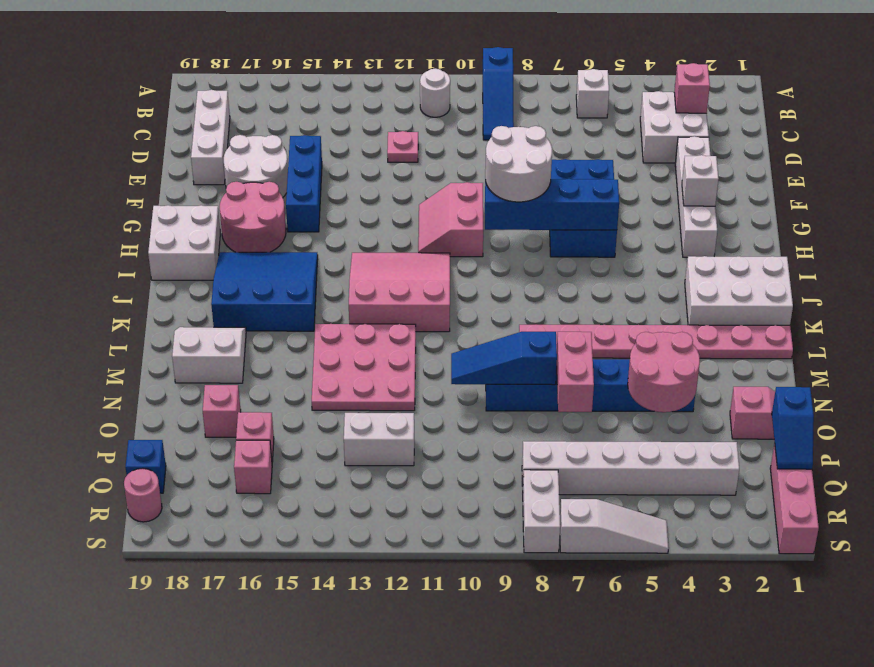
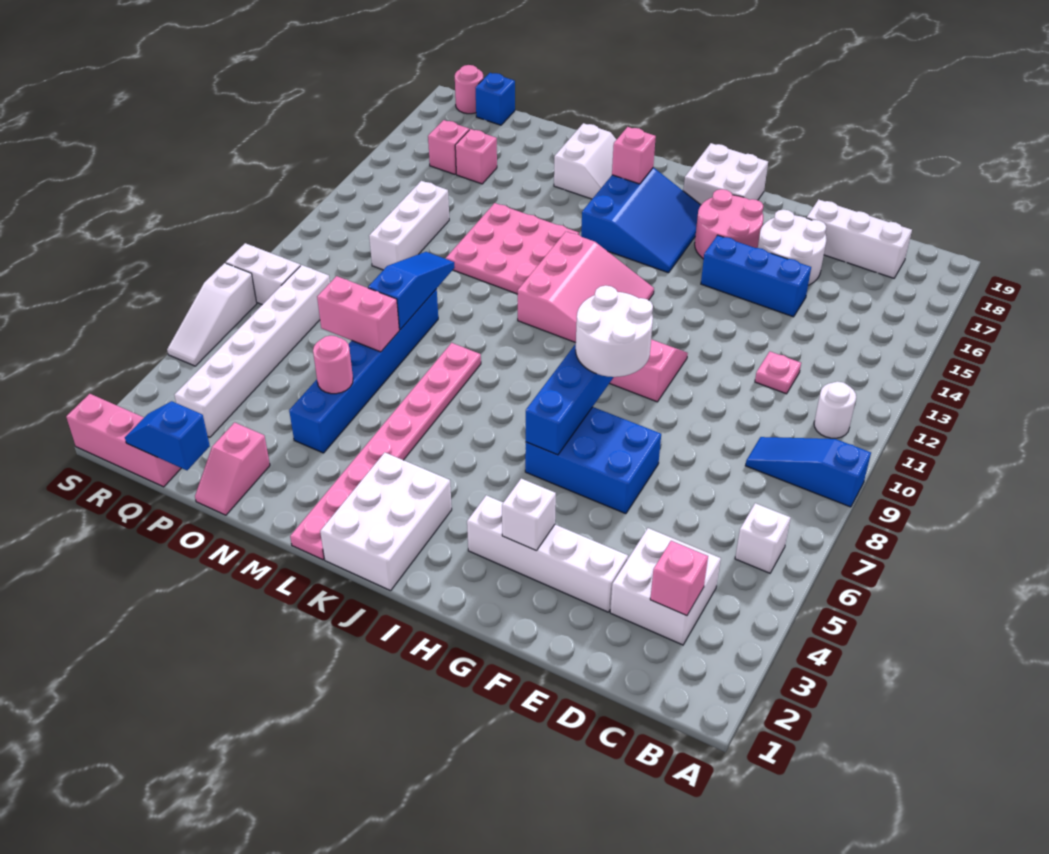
pink round brick N4:O5 level 2 -> pink round brick N5 level 2
pink brick O17 level 1 -> pink brick K17 level 2
white brick P12:P13 level 1 -> white brick P11:P13 level 1

